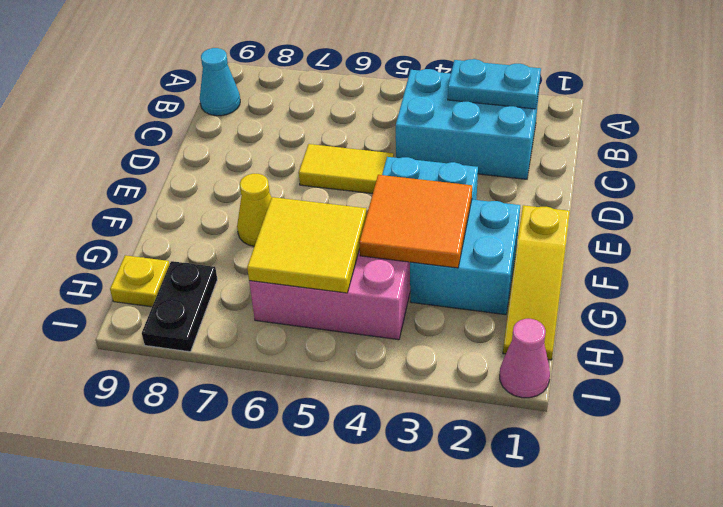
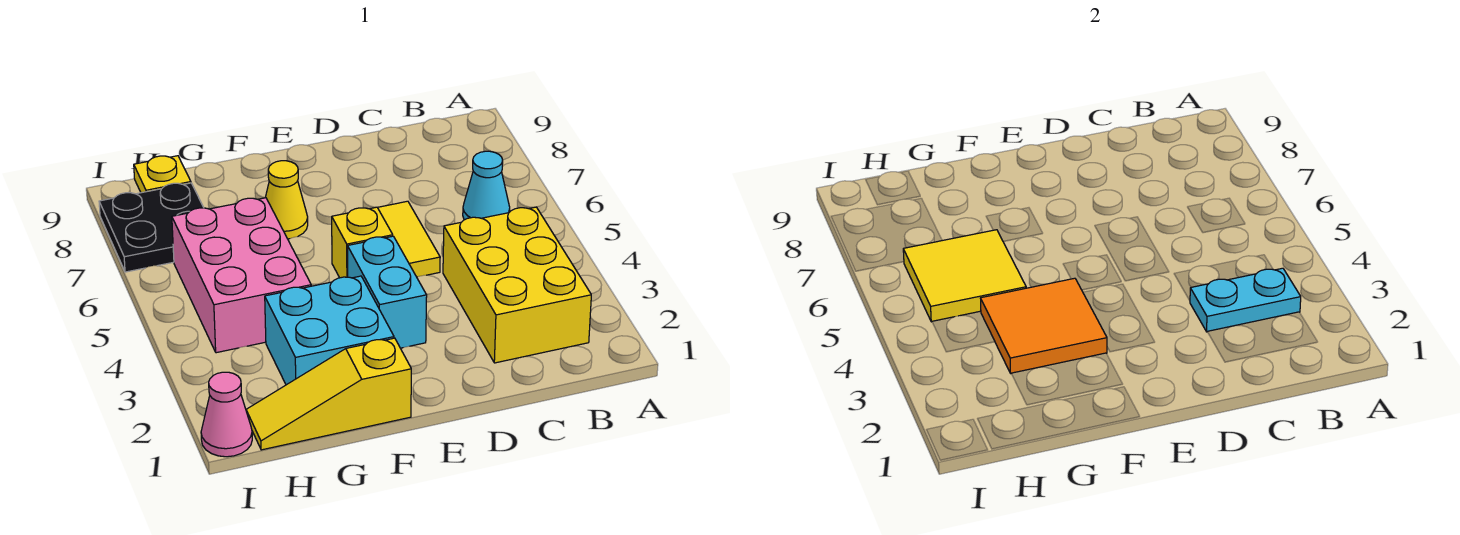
cyan brick B2:C4 level 1 -> yellow brick B2:C4 level 1
cyan plate B2:B3 level 2 -> cyan plate B3:C3 level 2
cyan cone B9 level 1 -> cyan cone B6 level 1
none -> yellow brick E5 level 1
black plate H8:I8 level 1 -> black plate H7:I8 level 1

